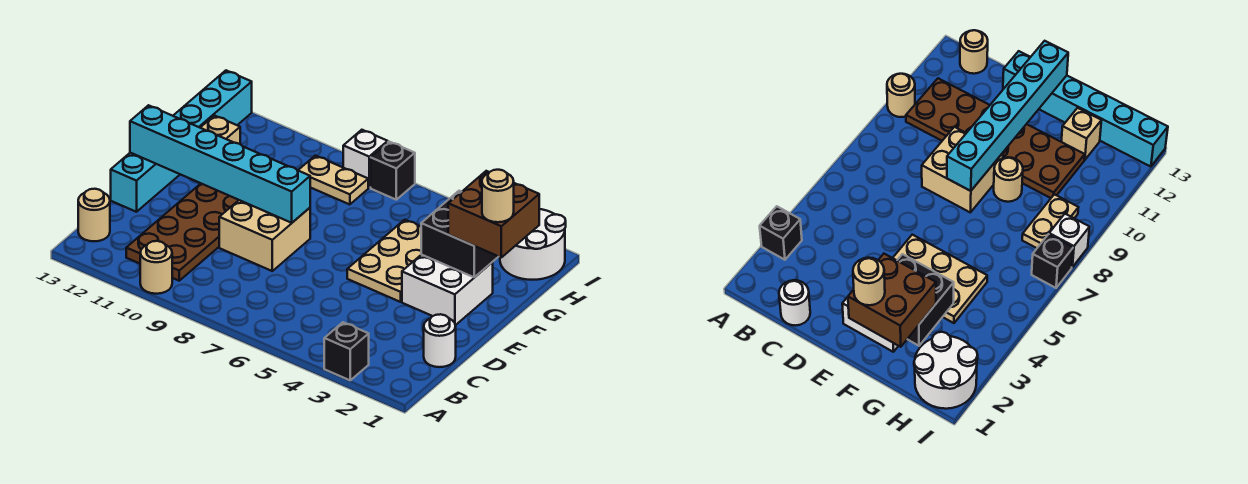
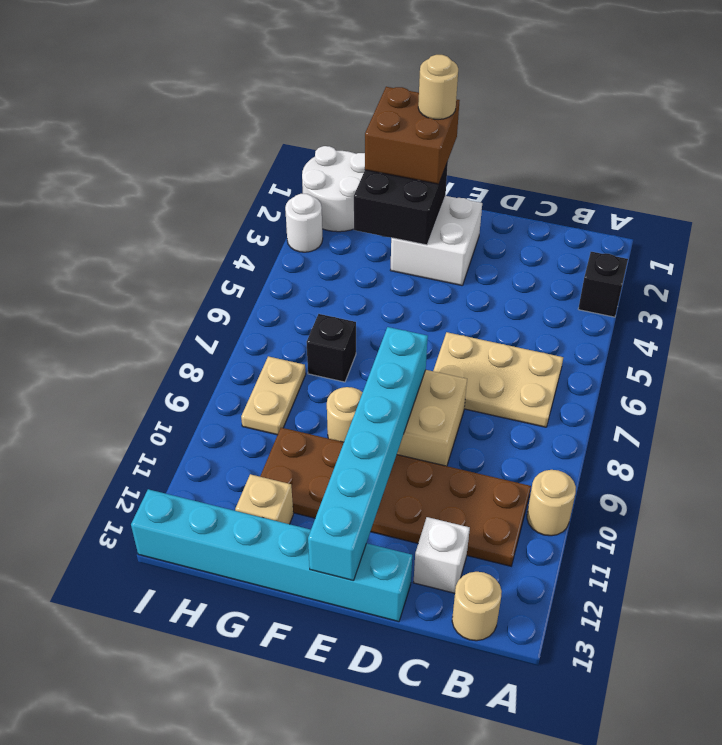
white round brick C1 level 1 -> white round brick I3 level 1
tan plate E4:G5 level 1 -> tan plate B6:D7 level 1
black brick I7 level 1 -> black brick G7 level 1
white brick I8 level 1 -> white brick C12 level 1

